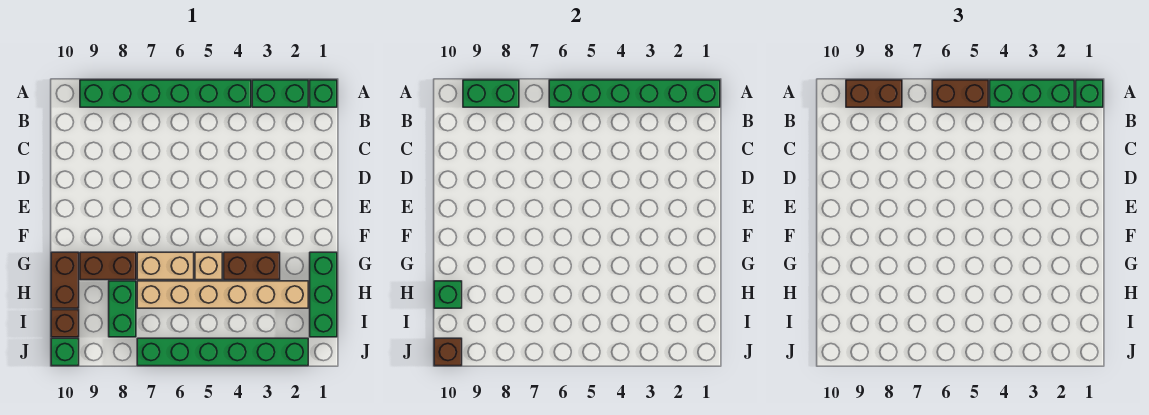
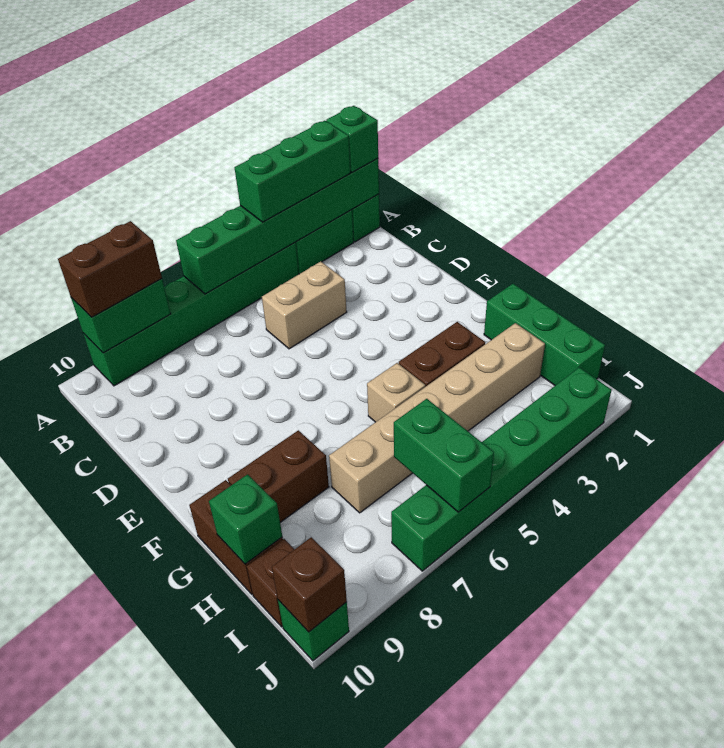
brown brick A5:A6 level 3 -> none
tan brick G6:G7 level 1 -> tan brick C4:C5 level 1
green brick H8:I8 level 1 -> green brick I6:J6 level 2

